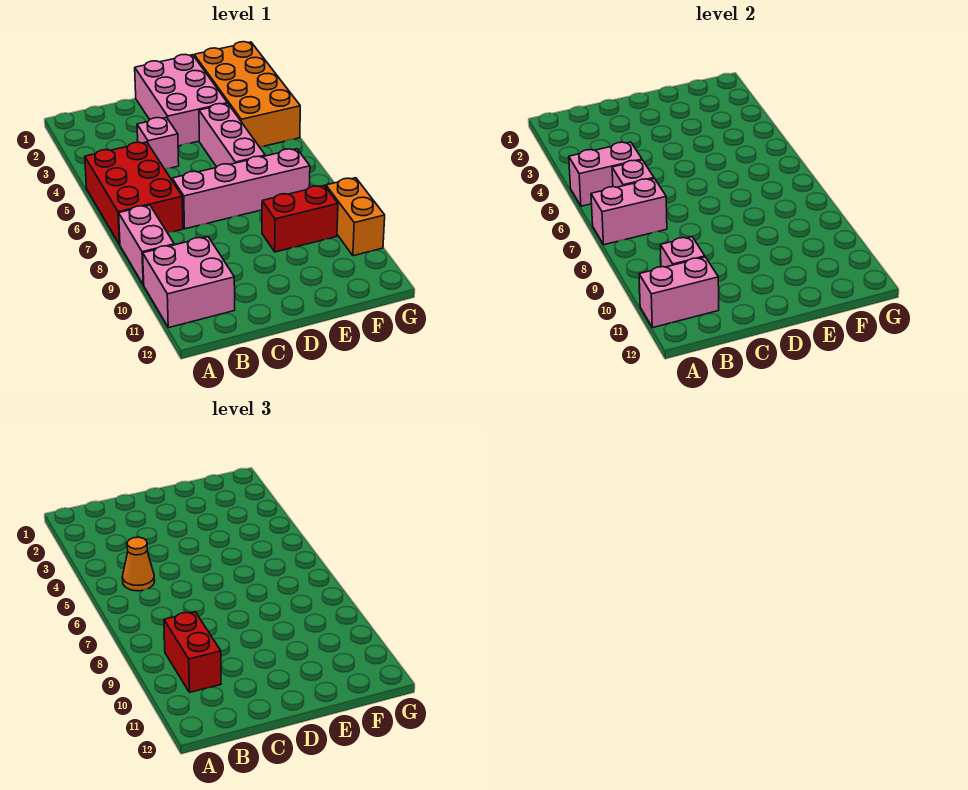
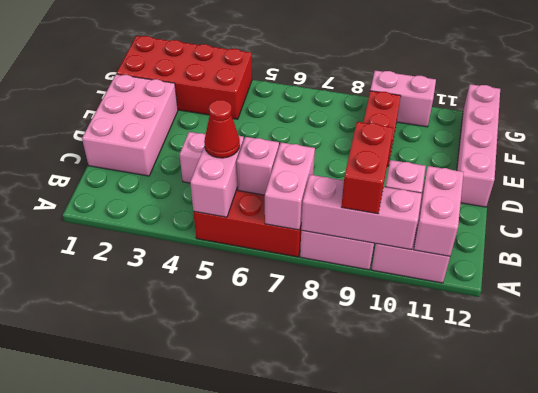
orange cone B5 level 3 -> red cone B5 level 3
red brick B9:B10 level 3 -> red brick A9:B9 level 3
pink brick C7:F7 level 1 -> pink brick D12:G12 level 1
pink brick D1:E3 level 1 -> pink brick C1:E2 level 1
pink brick E4:E6 level 1 -> pink brick A8:A10 level 2
orange brick F1:G4 level 1 -> red brick F1:G4 level 1
orange brick G9:G10 level 1 -> pink brick G9:G10 level 1

